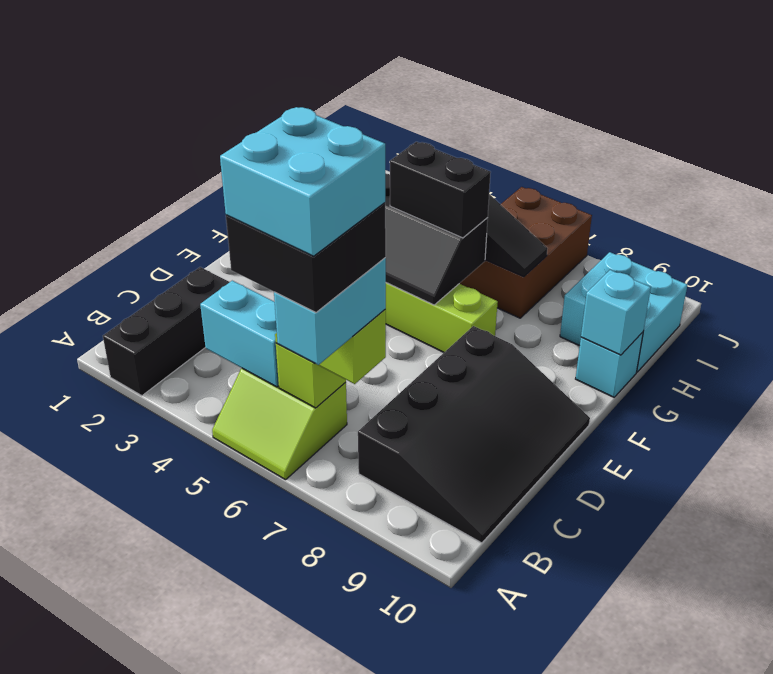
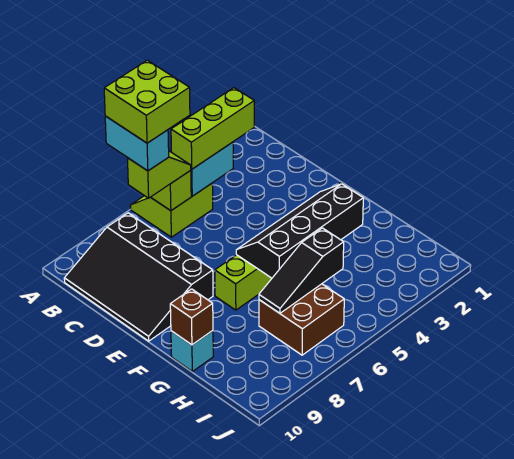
black brick A2:C2 level 1 -> none
black brick A6:B7 level 5 -> lime brick A6:B7 level 5
cyan brick A6:B7 level 6 -> none
none -> lime brick B3:B5 level 3
black brick G5:G6 level 3 -> none
cyan brick G10 level 2 -> brown brick G10 level 2
brown brick H6:J7 level 1 -> brown brick H6:I7 level 1
cyan brick H9:I10 level 1 -> none

